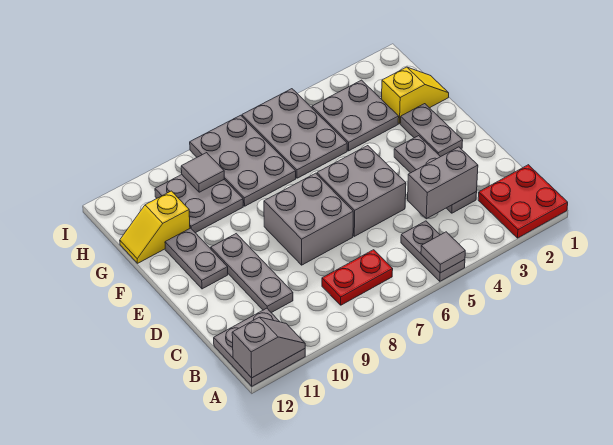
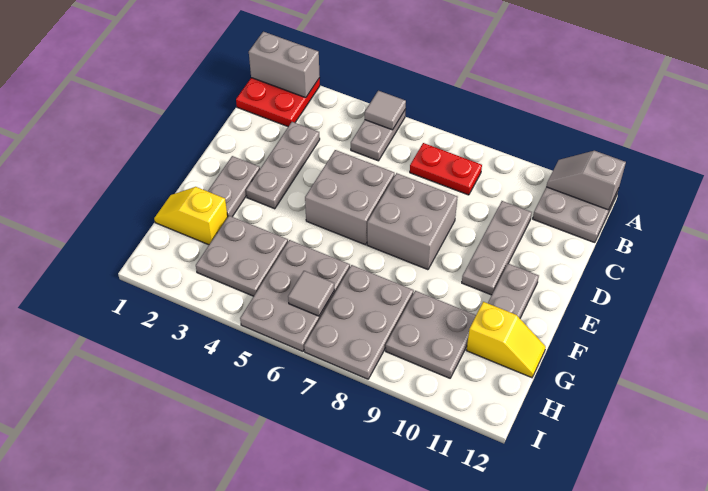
grey brick C3:C4 level 2 -> grey brick A1:A2 level 2
grey tile H9 level 2 -> grey tile H6 level 2

